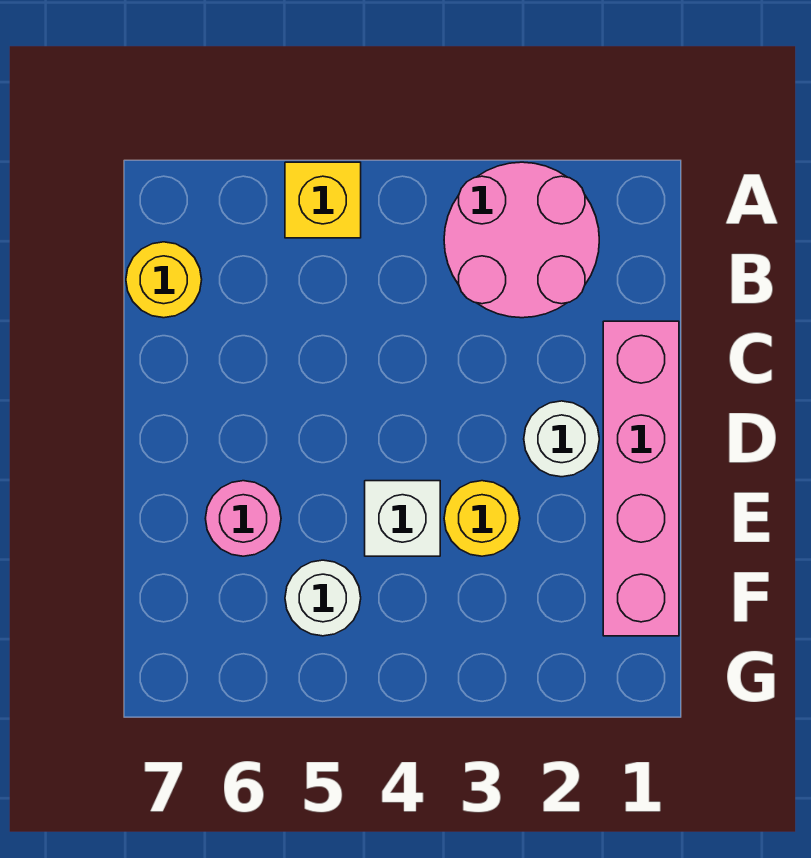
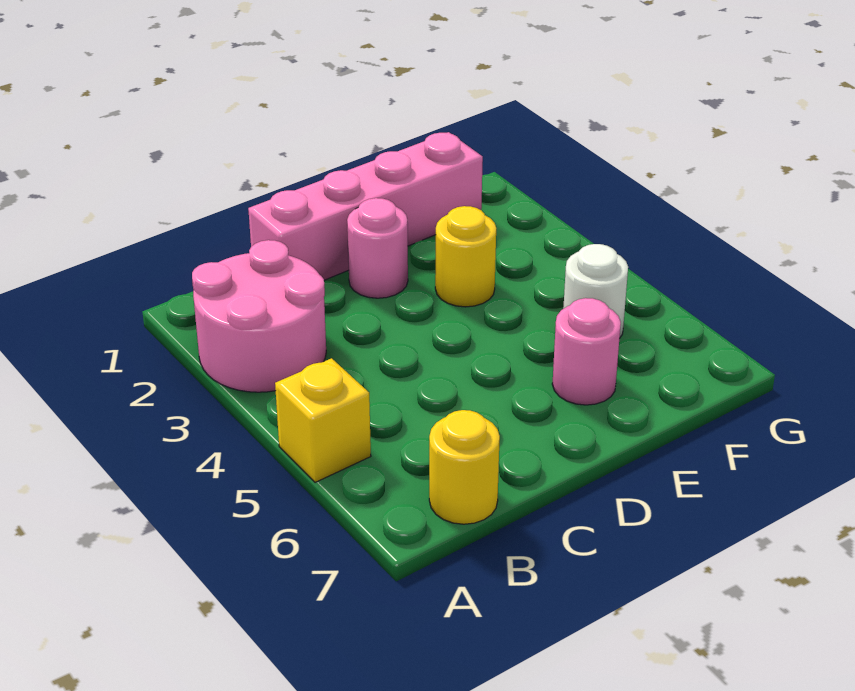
white round brick D2 level 1 -> pink round brick D2 level 1
white brick E4 level 1 -> none

